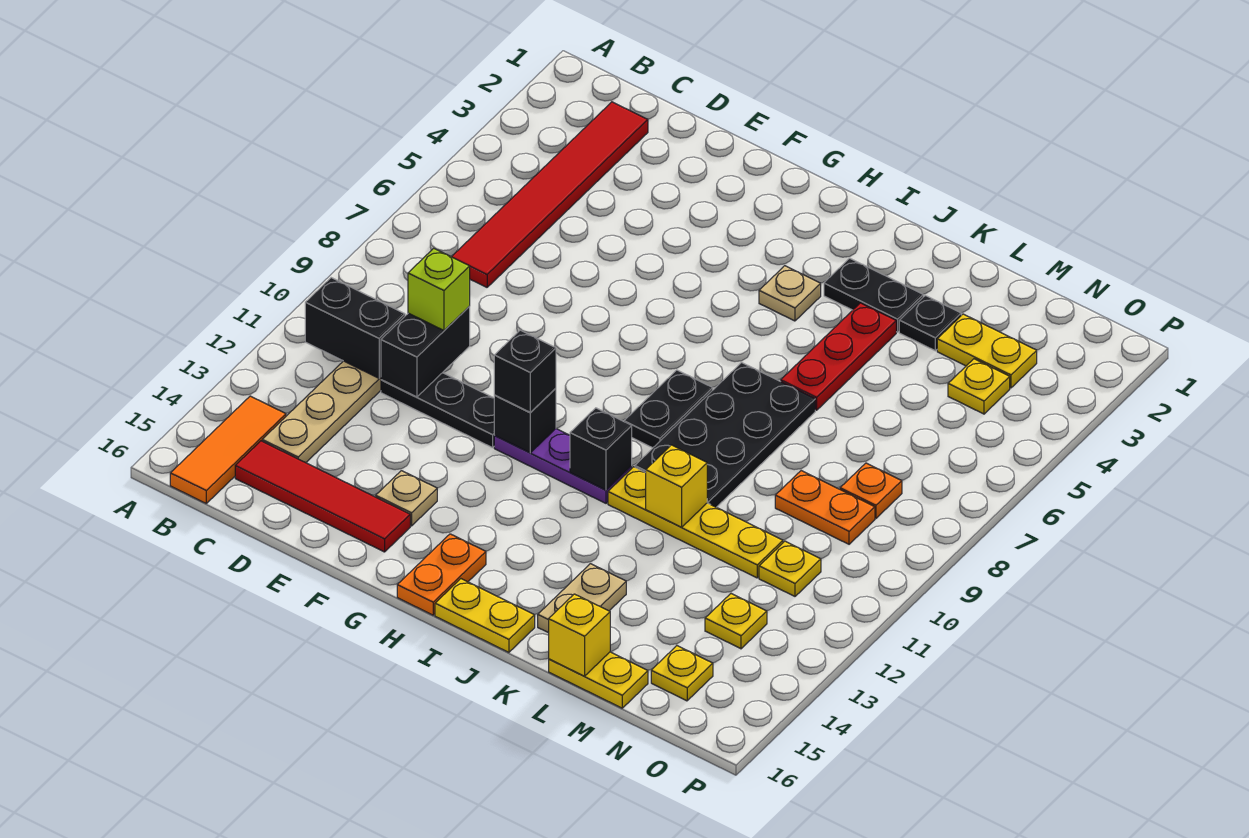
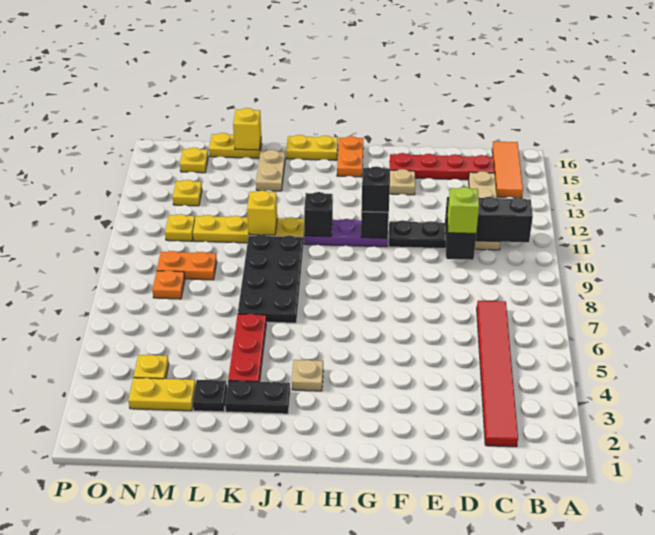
red tile C15:F15 level 1 -> red plate C15:F15 level 1
black plate I8:I9 level 1 -> none

